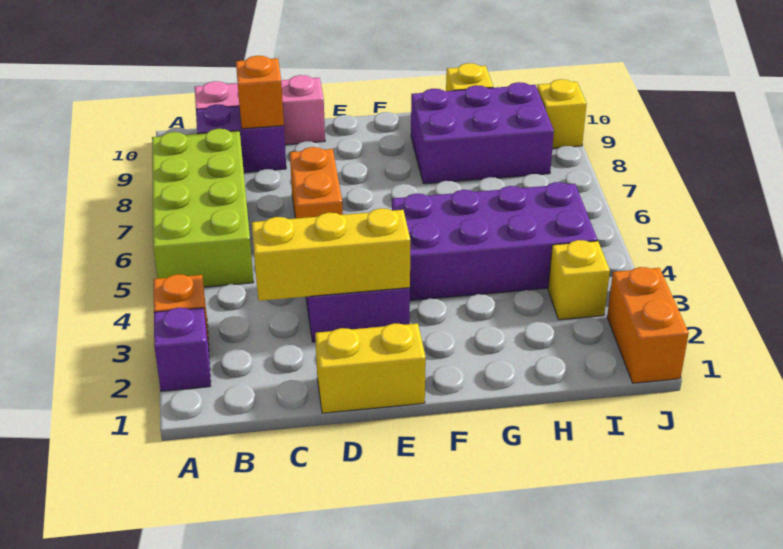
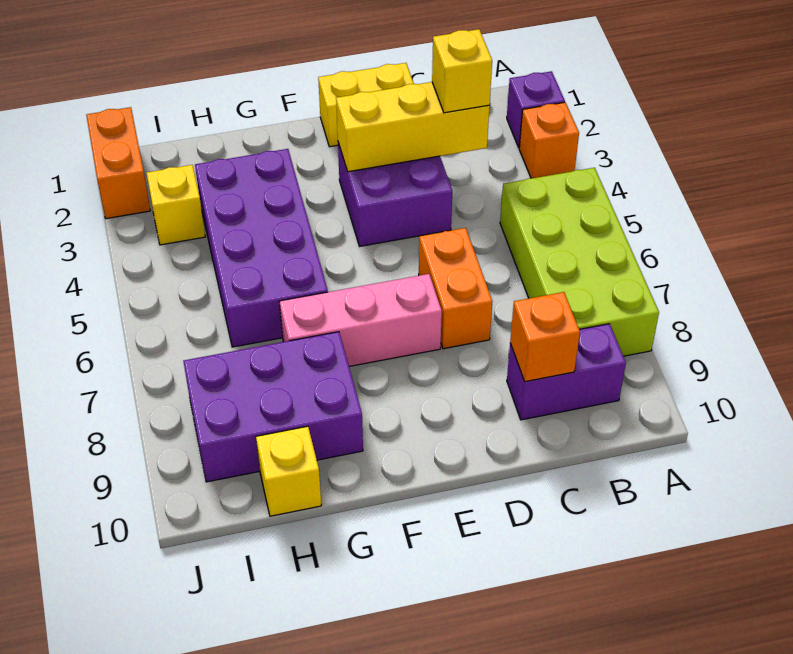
pink brick B10:D10 level 1 -> pink brick E7:G7 level 1
purple brick F4:I5 level 1 -> purple brick G3:H6 level 1
yellow brick J9 level 1 -> yellow brick C3 level 3

